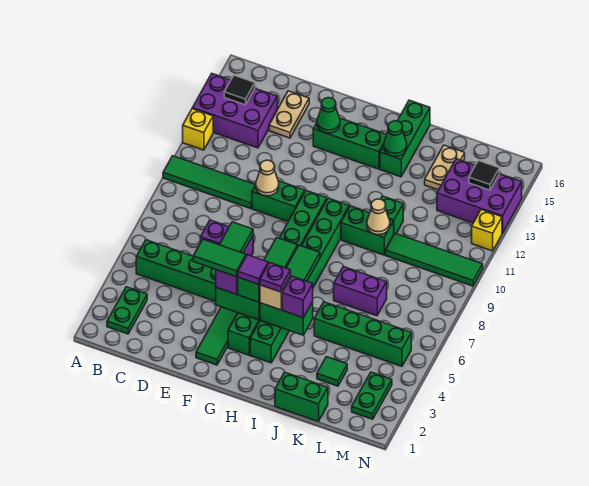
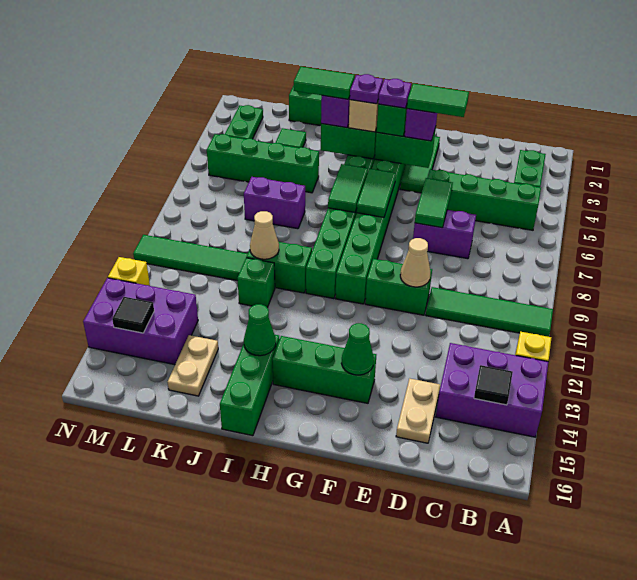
purple tile G4 level 4 -> purple plate G4 level 4
none -> green tile I4:J4 level 4

